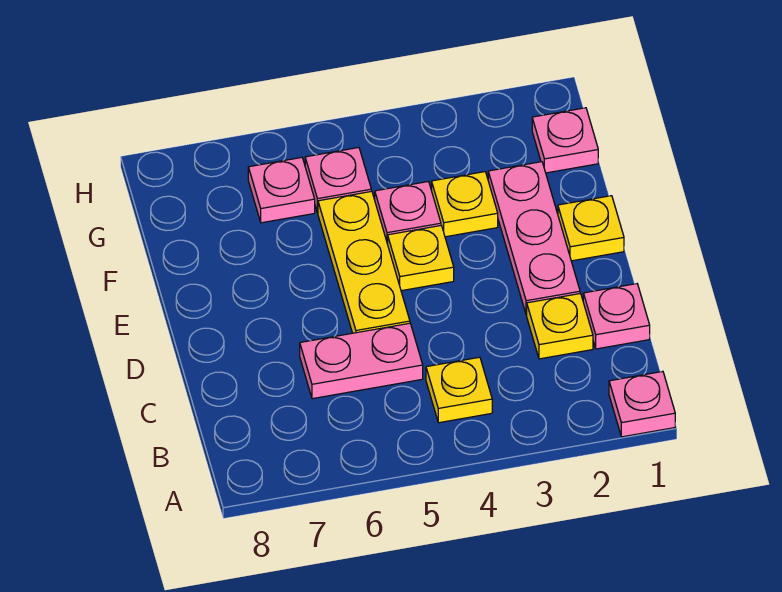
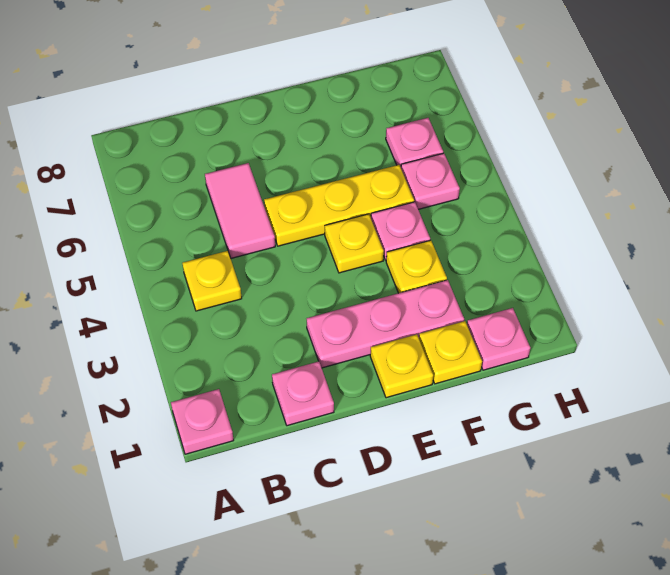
yellow plate C2 level 1 -> yellow plate F1 level 1
pink plate C5:C6 level 1 -> pink tile C5:C6 level 1

